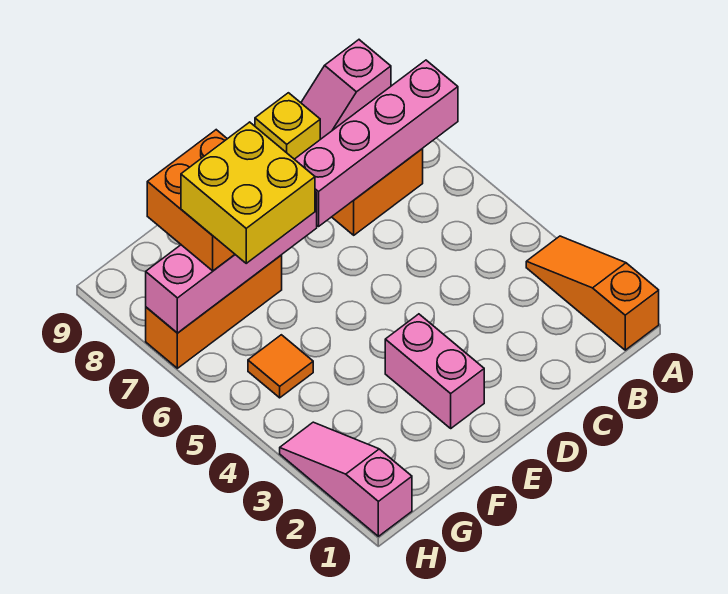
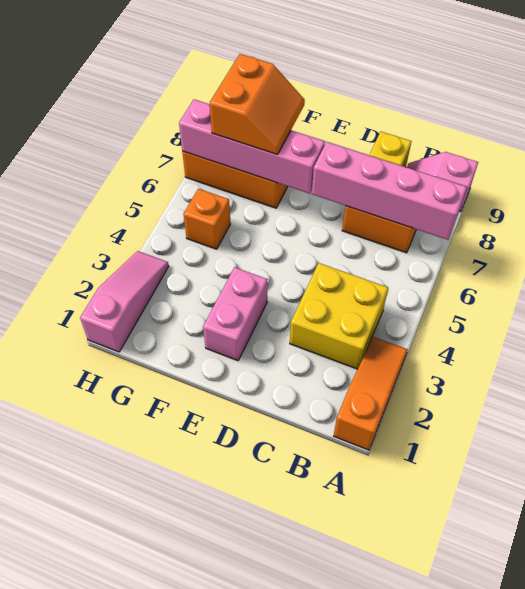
yellow brick F6:G7 level 4 -> yellow brick B3:C4 level 1
orange brick F7:G8 level 3 -> orange slope F7:G8 level 3 top G
orange tile G5 level 1 -> orange brick G5 level 1

